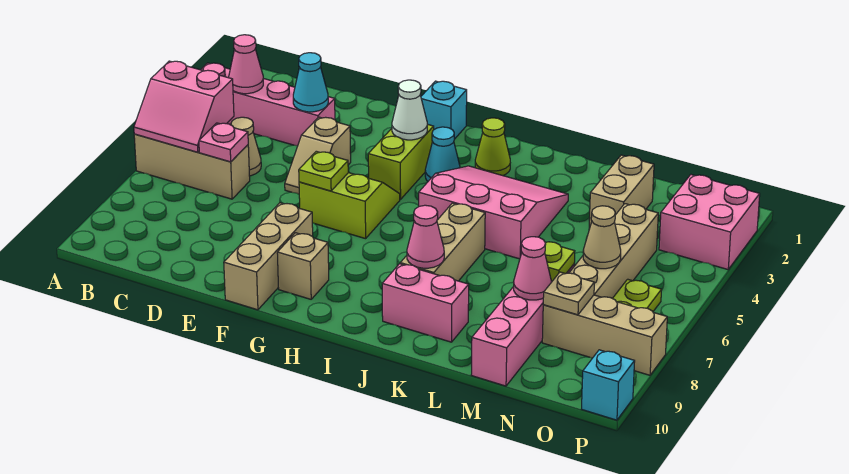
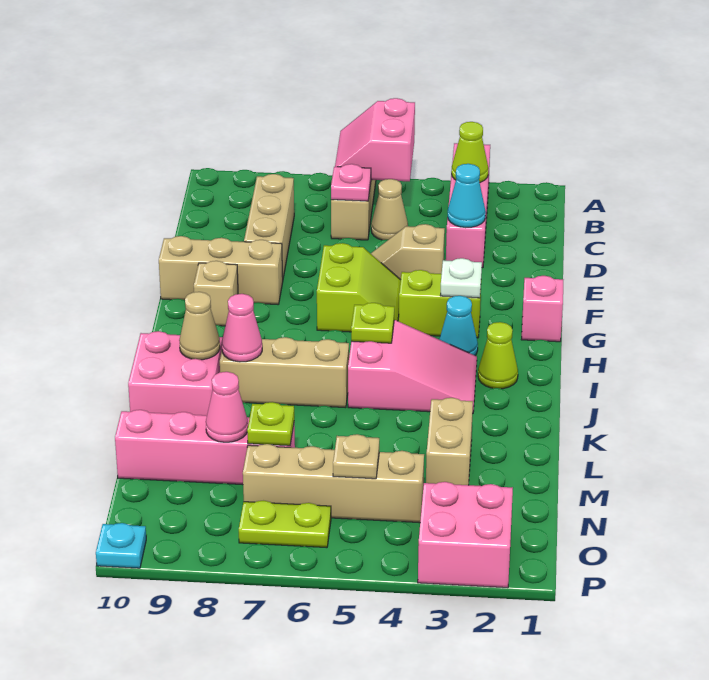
pink cone B3 level 2 -> lime cone B3 level 2
lime plate F6 level 2 -> lime plate I5 level 2
cyan brick G1 level 1 -> pink brick G1 level 1
white cone G3 level 2 -> white plate G3 level 2
pink slope I3:K5 level 1 top 5 -> pink slope I3:J5 level 1 top 5
pink brick J9:K9 level 1 -> pink brick J9:K10 level 1
tan brick M2:M3 level 1 -> tan brick L3:M3 level 1
tan cone N6 level 2 -> tan cone J9 level 2
tan brick N8:P8 level 1 -> tan brick C8:E8 level 1
tan plate N8 level 2 -> tan plate N5 level 2
cyan brick P10 level 1 -> cyan plate P10 level 1

